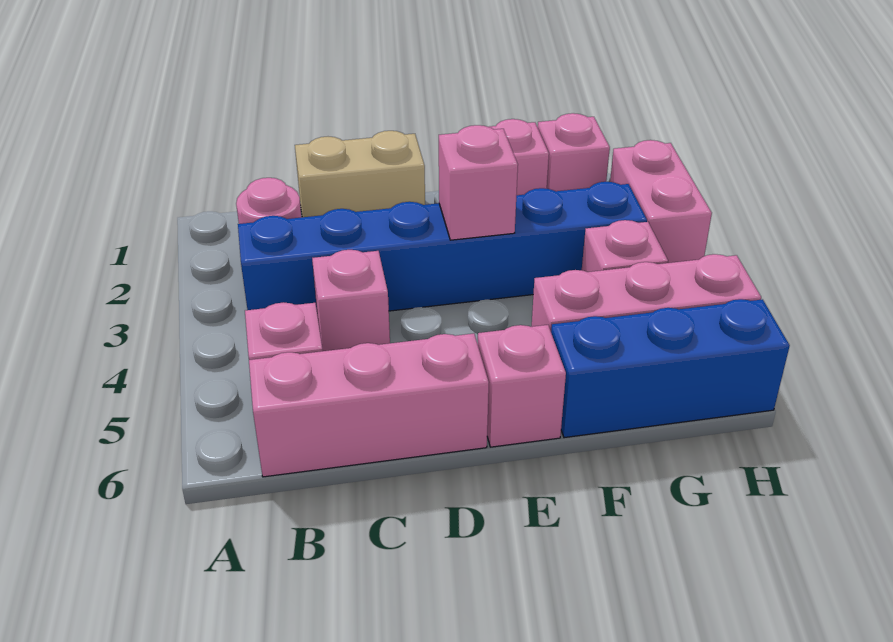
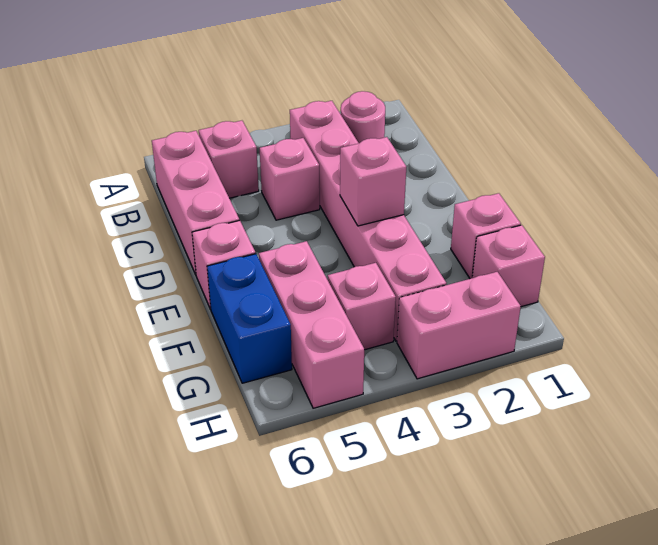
blue brick B3:G3 level 1 -> pink brick B3:G3 level 1
tan brick C1:D1 level 1 -> none
blue brick F6:H6 level 1 -> blue brick F6:G6 level 1

